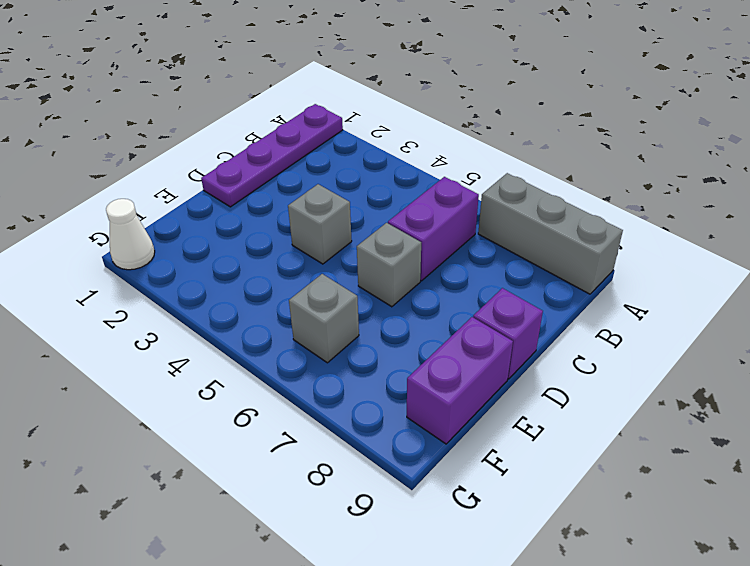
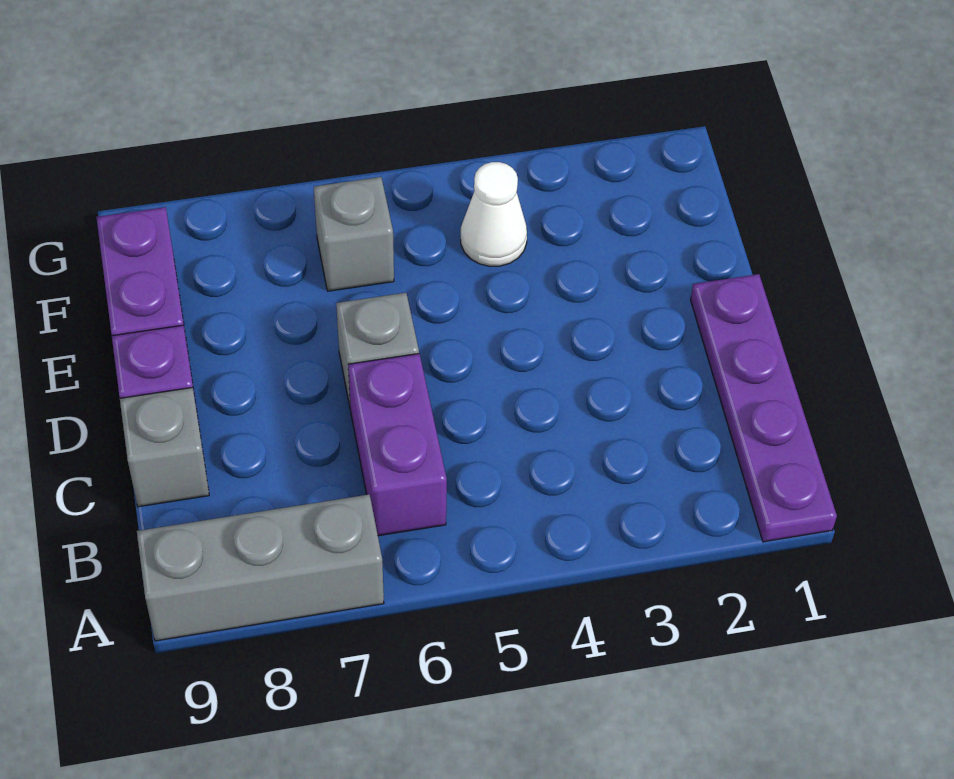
grey brick D4 level 1 -> grey brick C9 level 1
white cone G1 level 1 -> white cone F4 level 1

